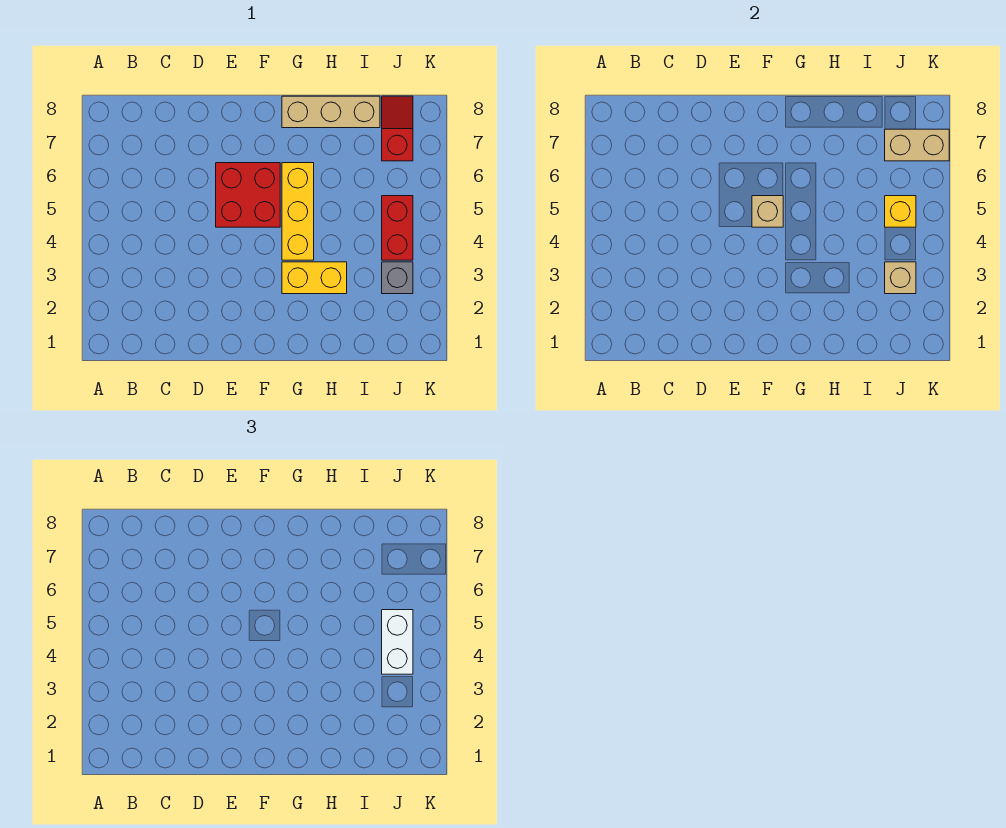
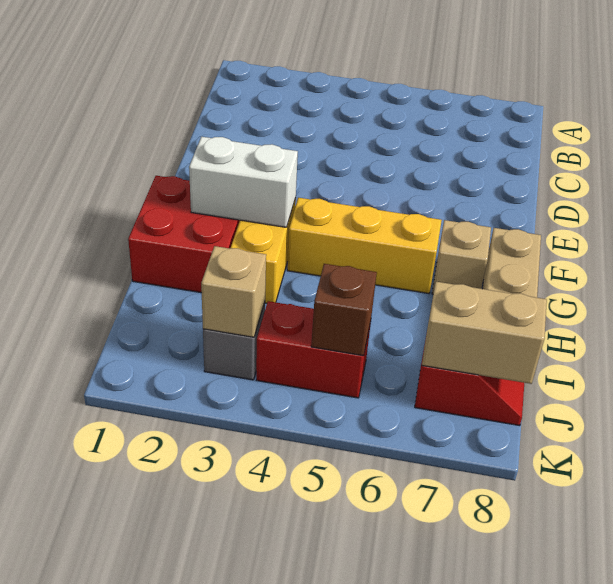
red brick E5:F6 level 1 -> red brick G1:H2 level 1
tan brick F5 level 2 -> tan brick G7 level 1
white brick J4:J5 level 3 -> white brick G2:G3 level 2
yellow brick J5 level 2 -> brown brick J5 level 2
tan brick J7:K7 level 2 -> tan brick J7:J8 level 2

